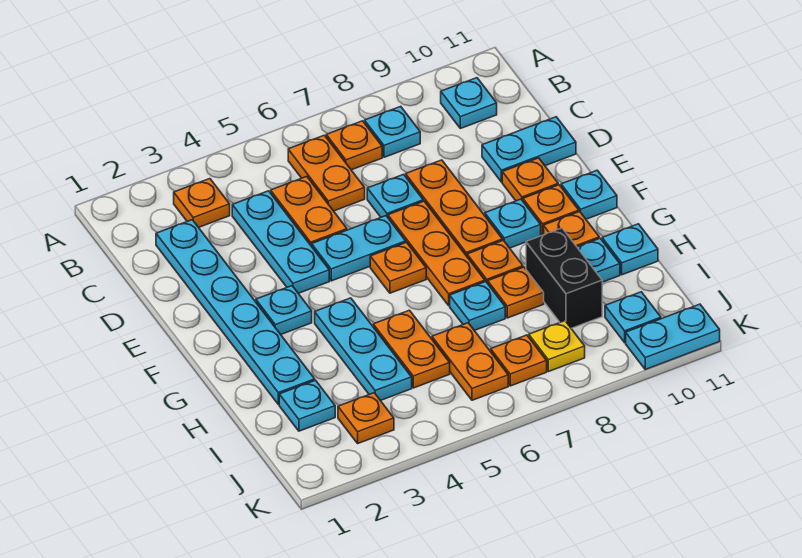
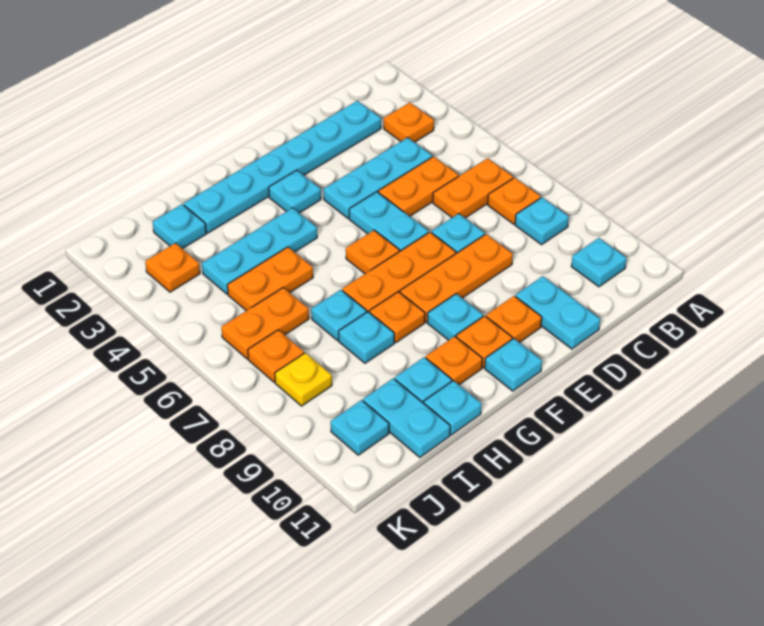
orange plate H8 level 1 -> cyan plate H8 level 1
black brick H9:I9 level 1 -> none
cyan plate K10:K11 level 1 -> cyan plate I10:I11 level 1

